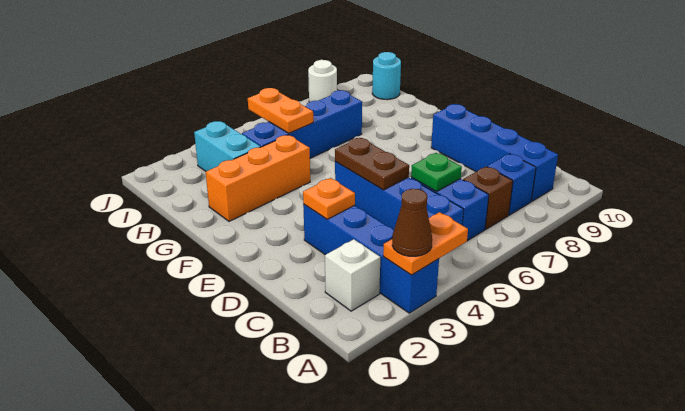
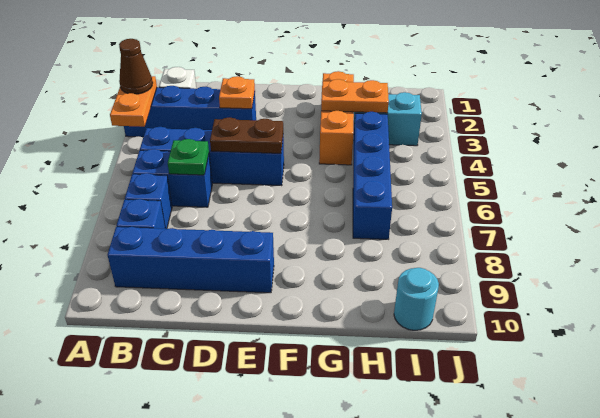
brown brick B7 level 1 -> blue brick B7 level 1
orange plate H5:I5 level 2 -> orange plate G3:H3 level 2
white round brick J8 level 1 -> none

